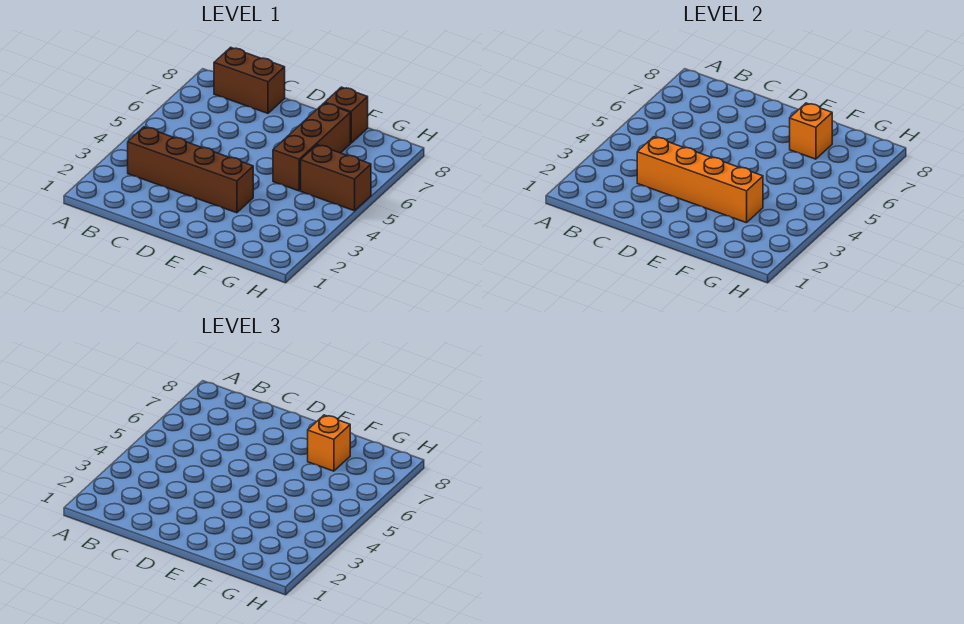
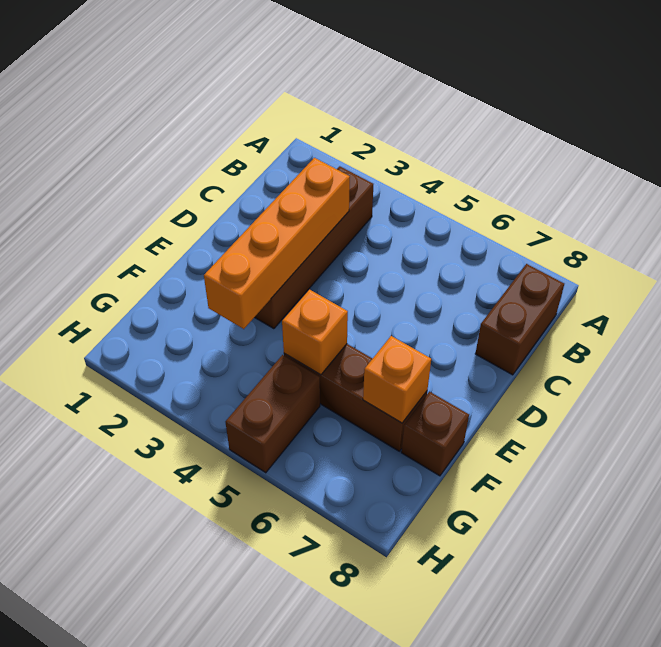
orange brick F7 level 3 -> orange brick F5 level 2

